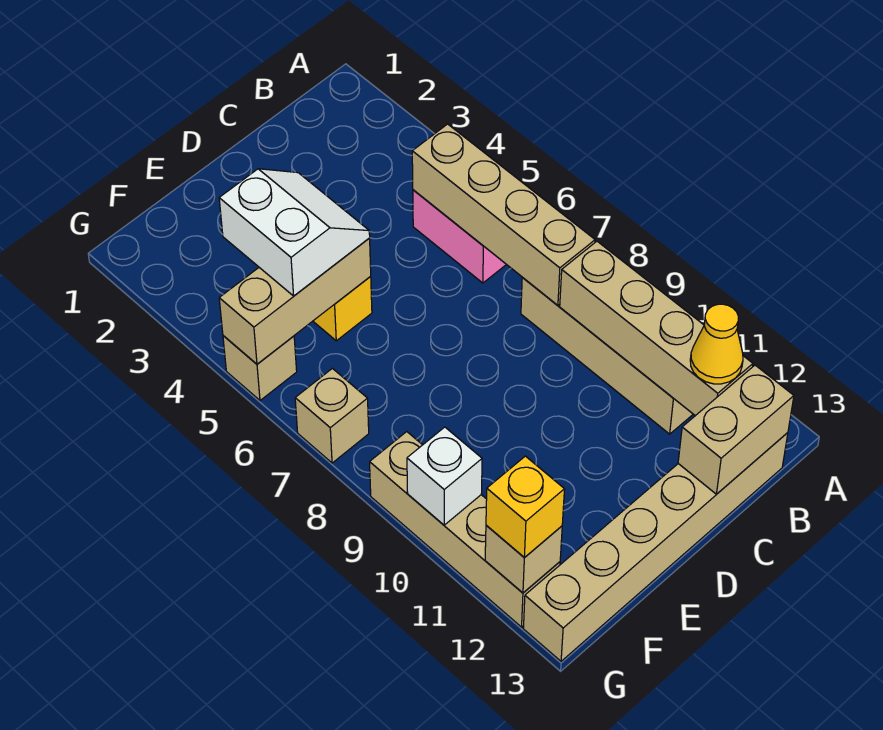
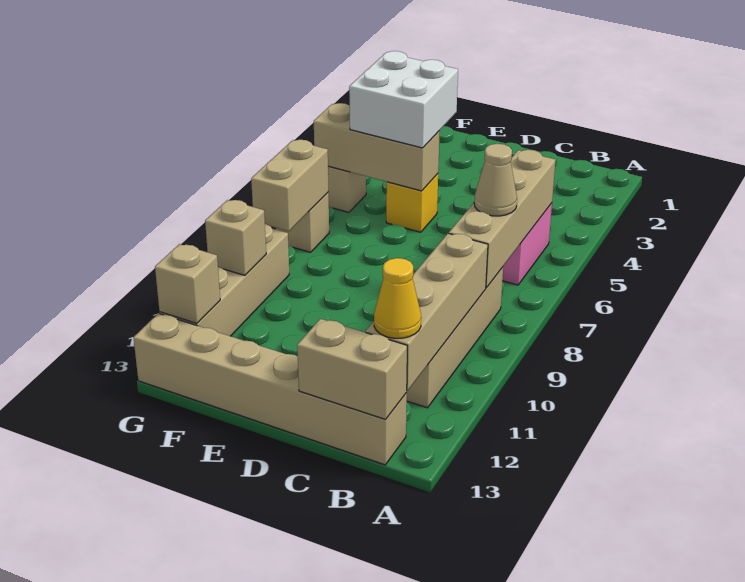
none -> tan cone B7 level 3
white slope E4:F5 level 3 top F -> white brick E4:F5 level 3
none -> tan brick G7:G8 level 2
white brick G10 level 2 -> tan brick G10 level 2
yellow brick G12 level 3 -> none

